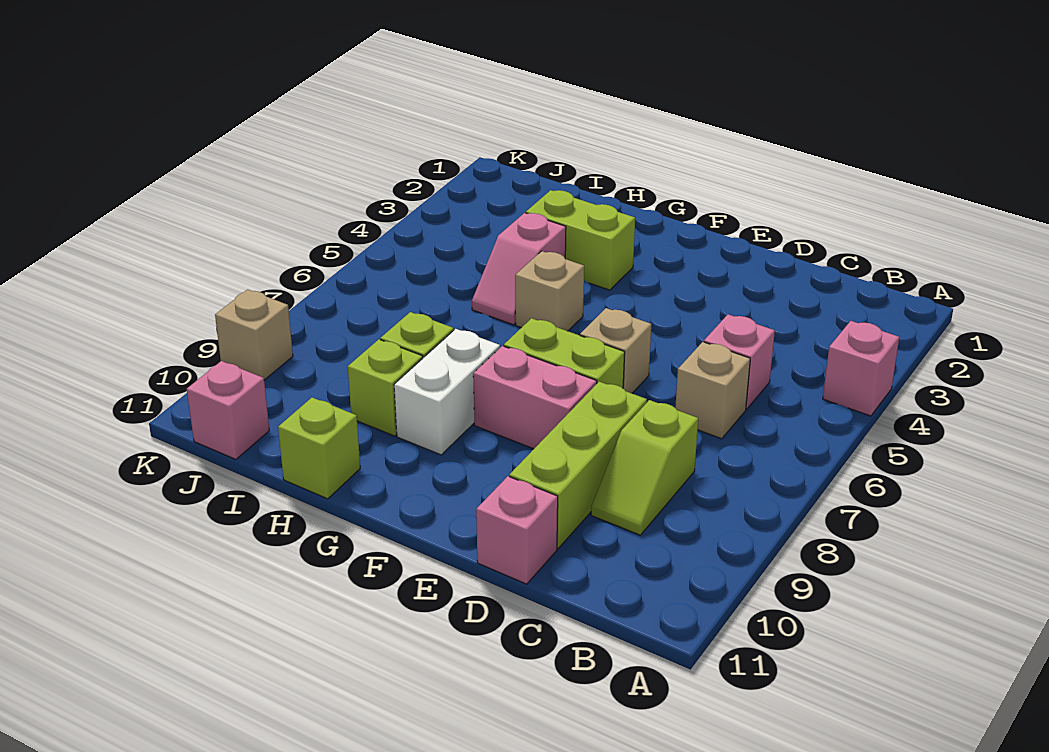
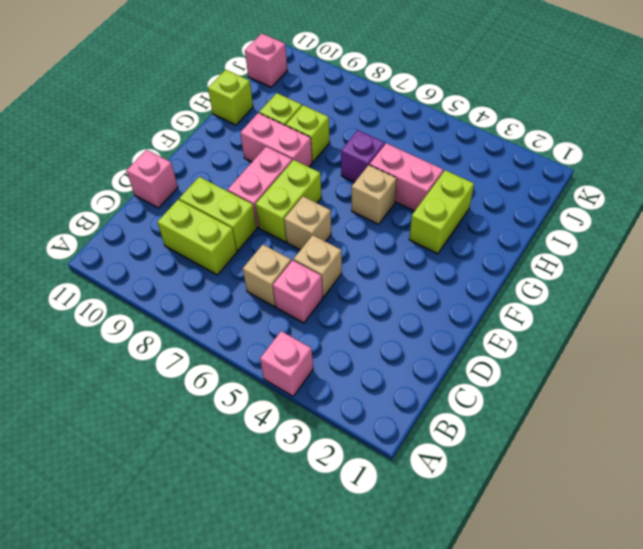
lime slope C8:C9 level 1 top 8 -> lime brick C8:C9 level 1
lime brick D8:D10 level 1 -> lime brick D8:D9 level 1
white brick G8:G9 level 1 -> pink brick G8:G9 level 1
pink slope H4:H5 level 1 top 4 -> pink brick H4:H5 level 1
none -> purple brick H6 level 1
tan brick K9 level 1 -> tan brick D5 level 1

